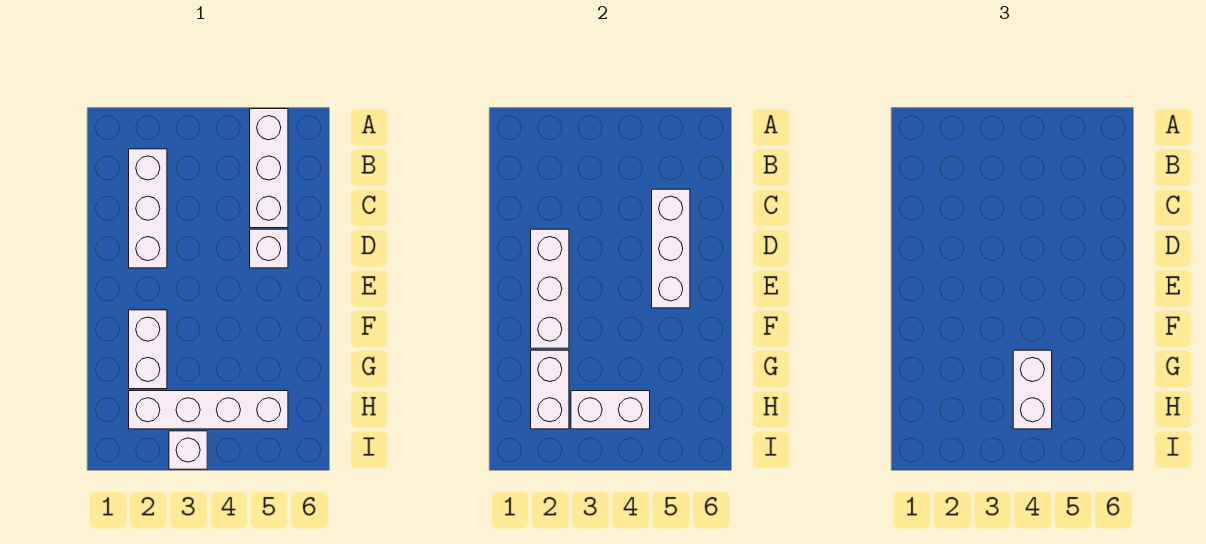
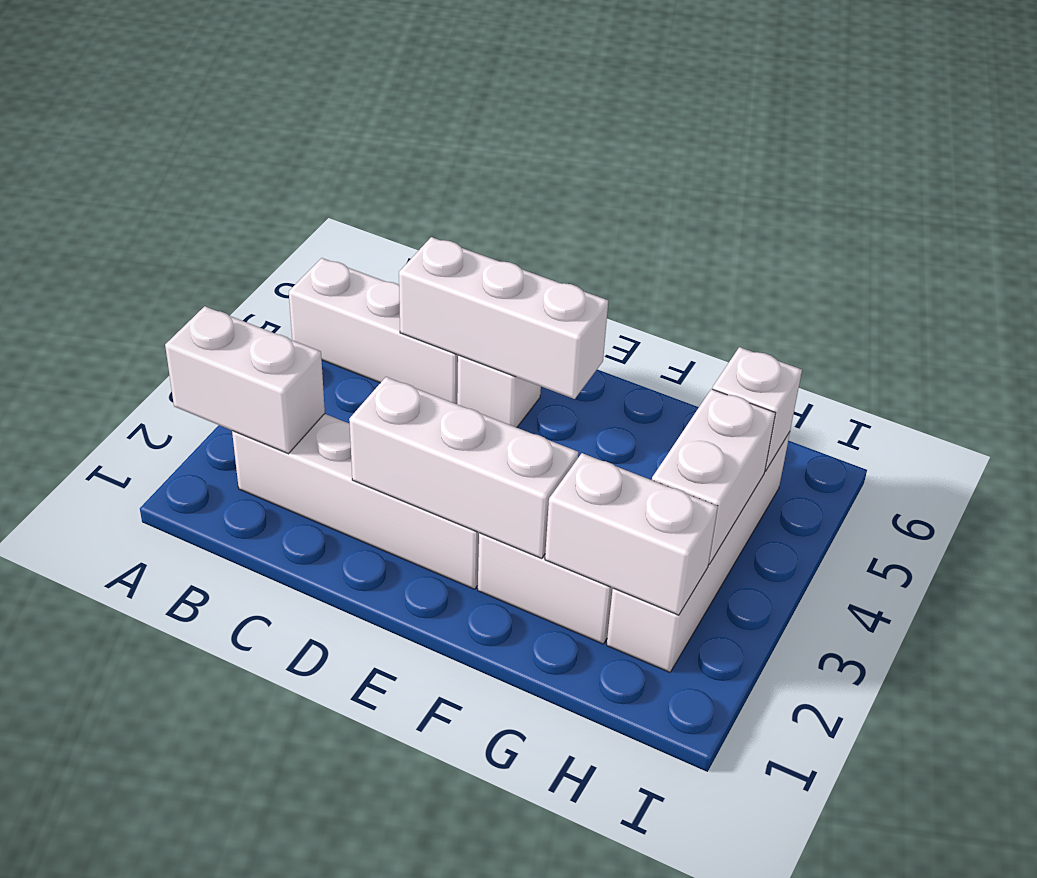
white brick B2:D2 level 1 -> white brick B2:E2 level 1
white brick G4:H4 level 3 -> white brick A2:B2 level 2
white brick I3 level 1 -> white brick H5 level 2

